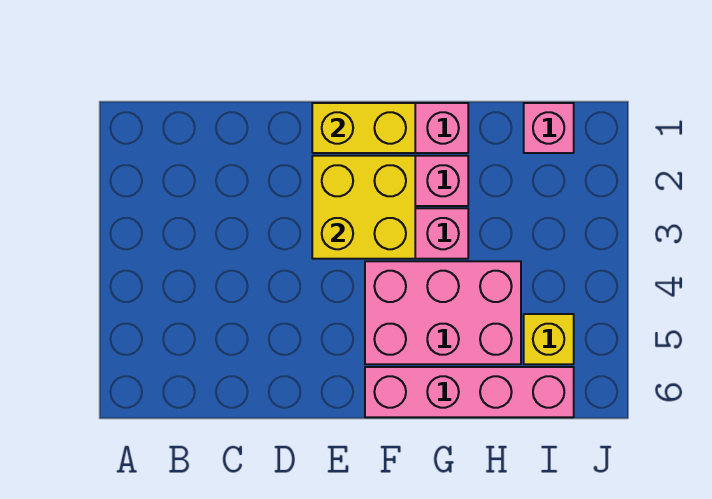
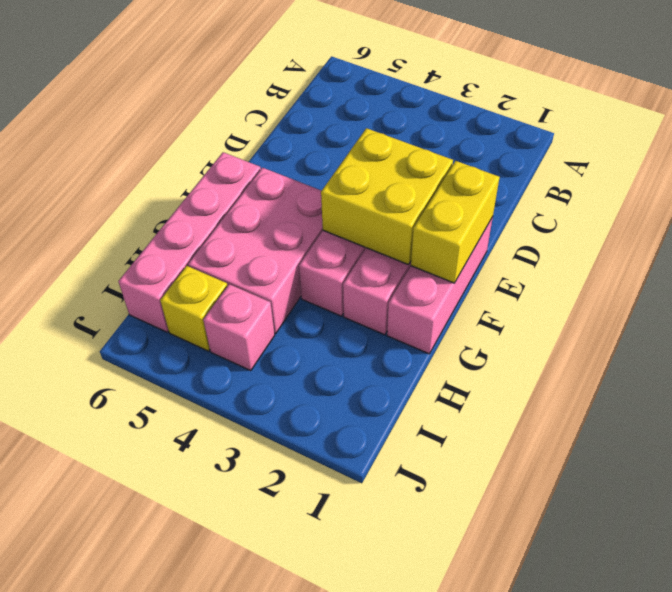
pink brick I1 level 1 -> pink brick I4 level 1

